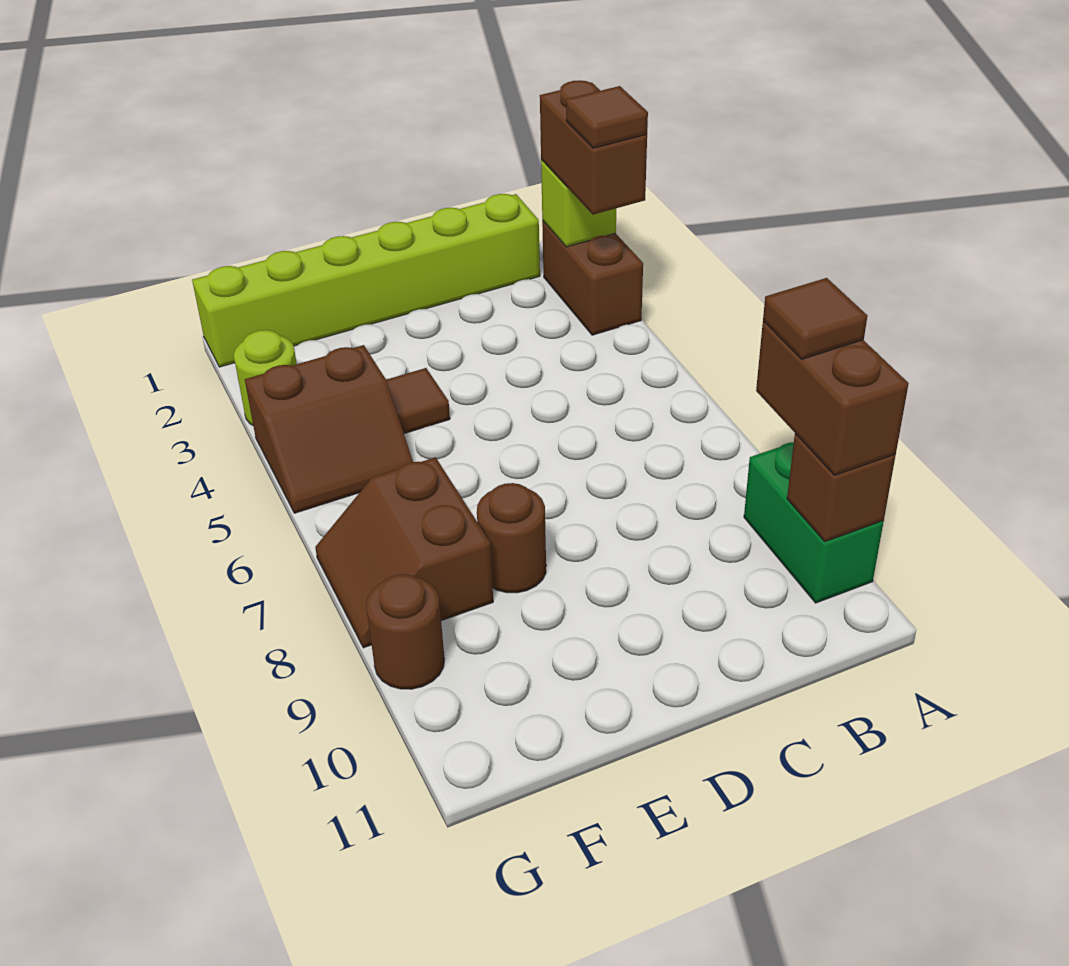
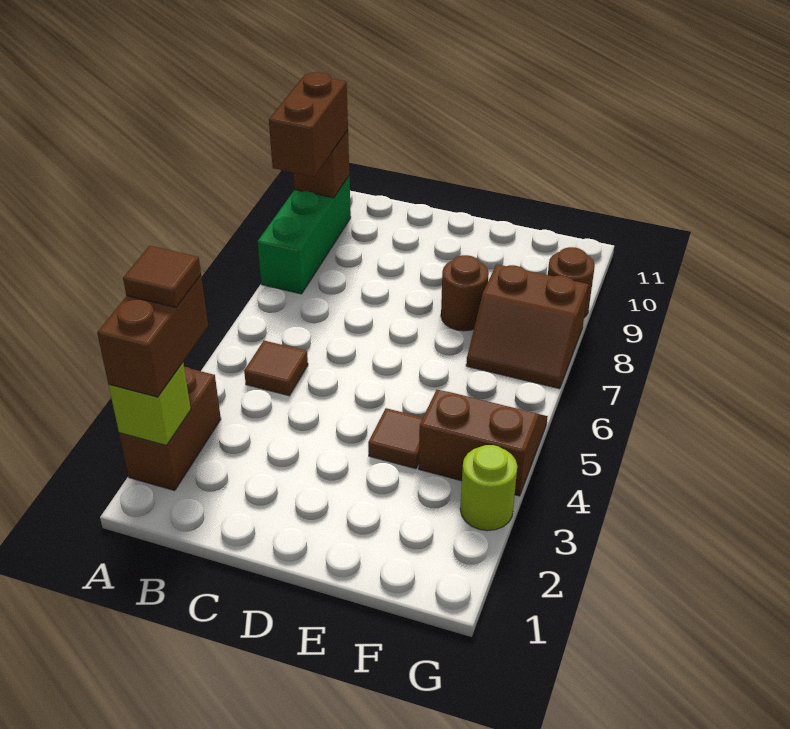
green brick A9:A10 level 1 -> green brick A8:A10 level 1
brown tile A9 level 4 -> brown tile B5 level 1
lime brick B1:G1 level 1 -> none
brown slope F7:G8 level 1 top F -> brown slope F7:G8 level 1 top 8

